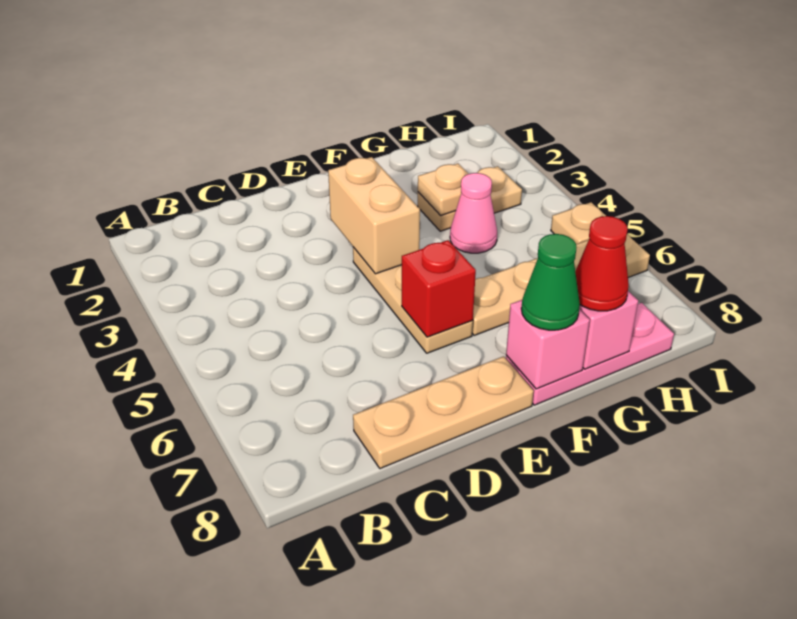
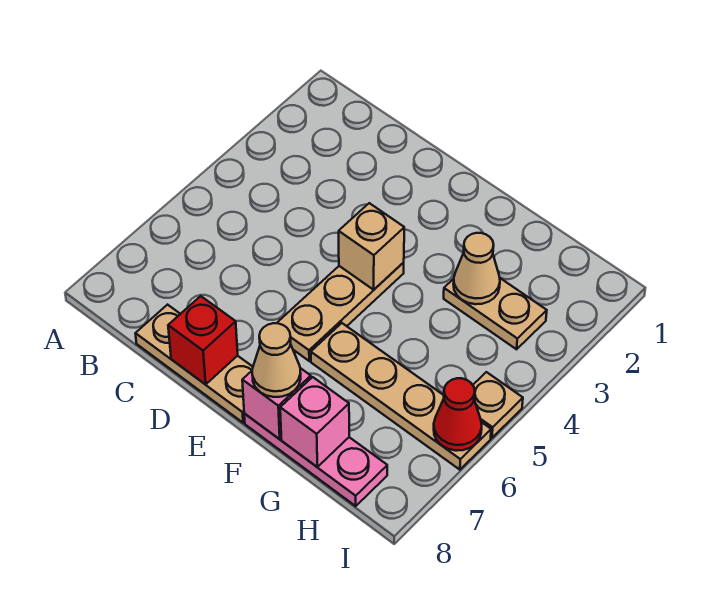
tan brick E3:E4 level 2 -> tan brick E4 level 2
red brick E6 level 2 -> red brick D8 level 2
green cone F8 level 3 -> tan cone F8 level 3
tan plate G3 level 2 -> tan cone G3 level 2
pink cone G4 level 1 -> none
red cone G8 level 3 -> red cone I6 level 2

